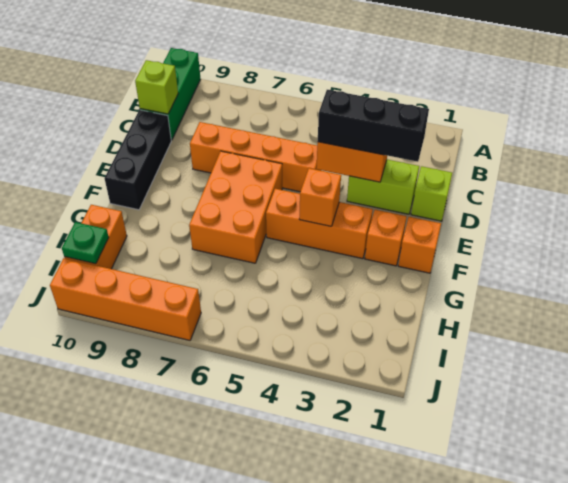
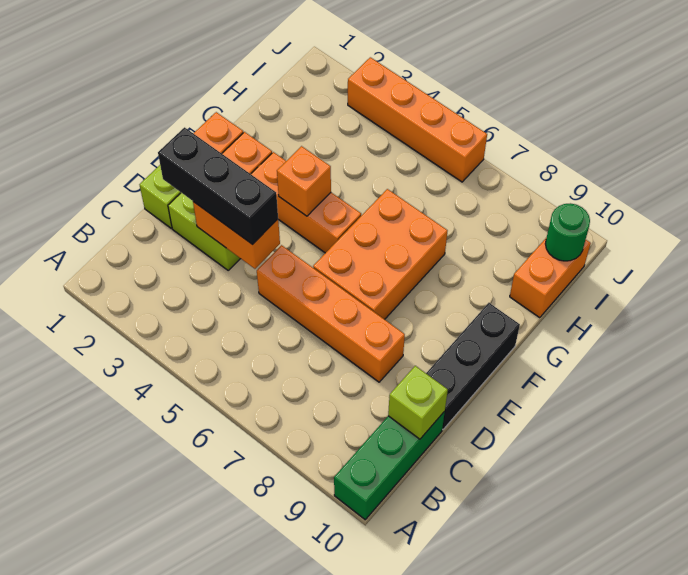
green plate I10 level 2 -> green round brick I10 level 2
orange brick J7:J10 level 1 -> orange brick J3:J6 level 1

